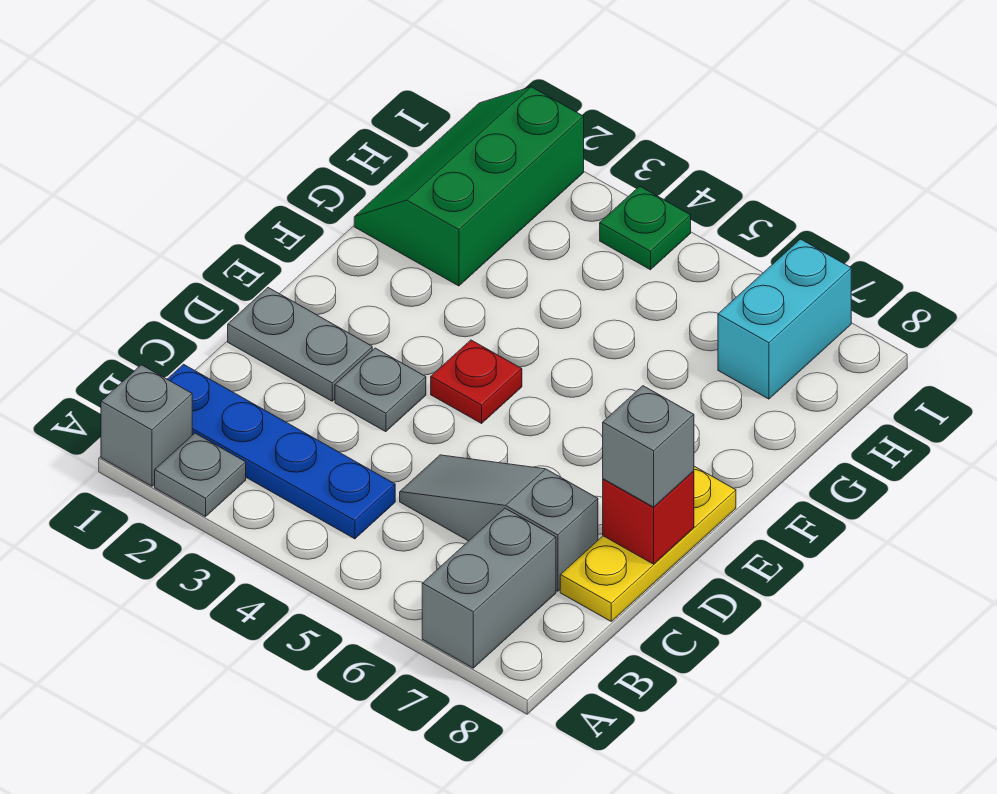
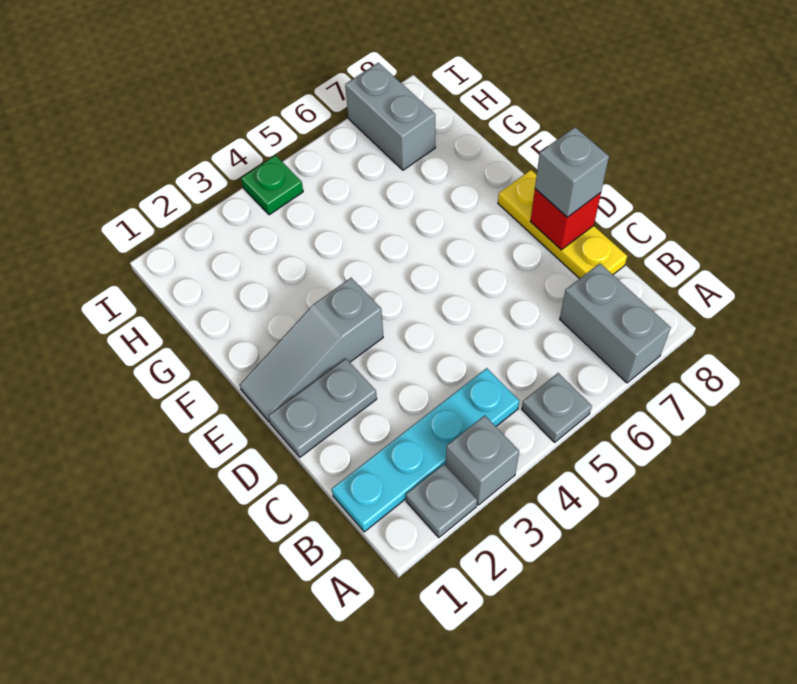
grey brick A1 level 1 -> grey brick A3 level 1
blue plate B1:B4 level 1 -> cyan plate B1:B4 level 1
grey slope C5:C7 level 1 top 7 -> grey slope E1:E3 level 1 top 3
grey plate D3 level 1 -> grey plate A5 level 1
red plate E4 level 1 -> none
green slope G1:I2 level 1 top 2 -> none
cyan brick H7:I7 level 1 -> grey brick H7:I7 level 1

